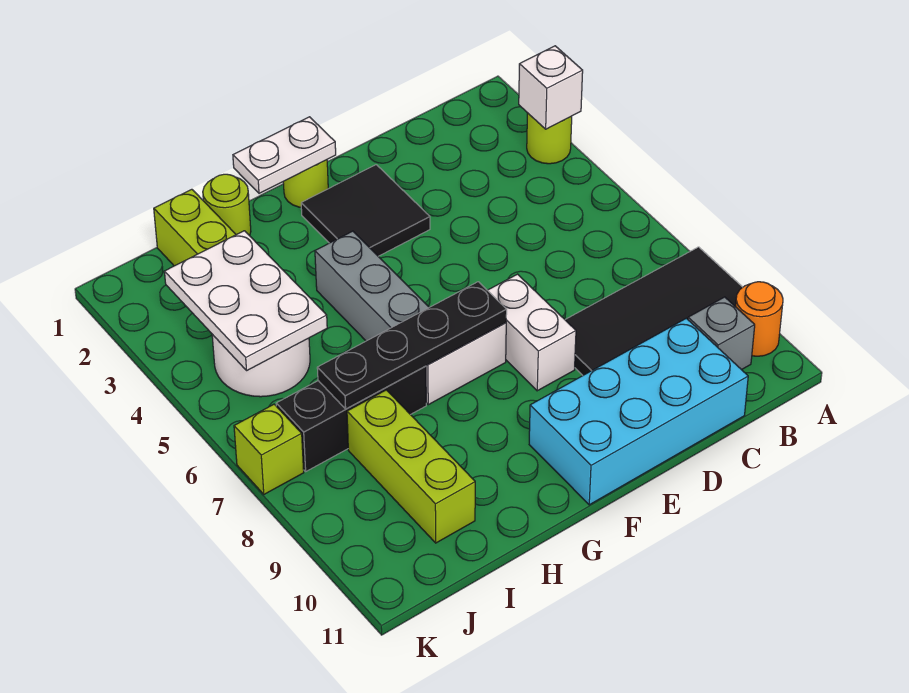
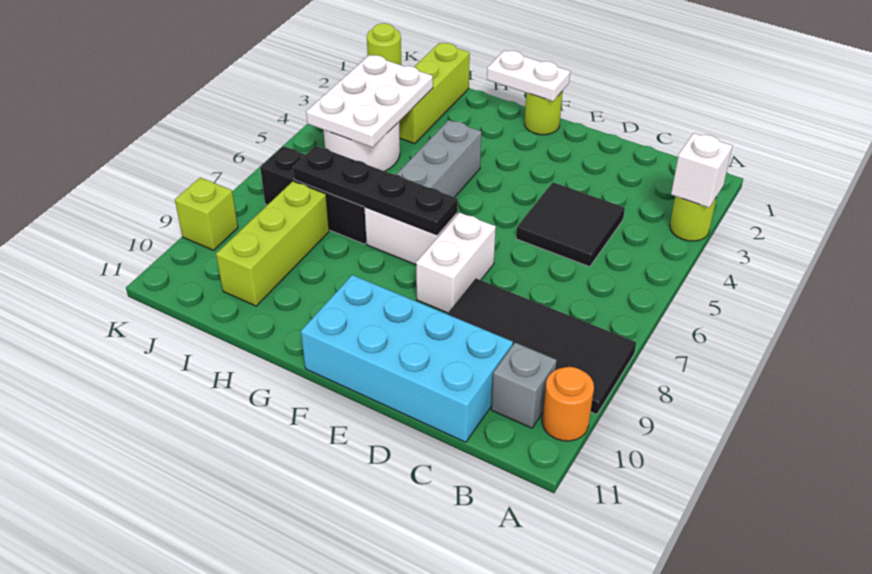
black tile E2:F3 level 1 -> black tile C4:D5 level 1
lime round brick H1 level 1 -> lime round brick K1 level 1
lime brick K7 level 1 -> lime brick K9 level 1

